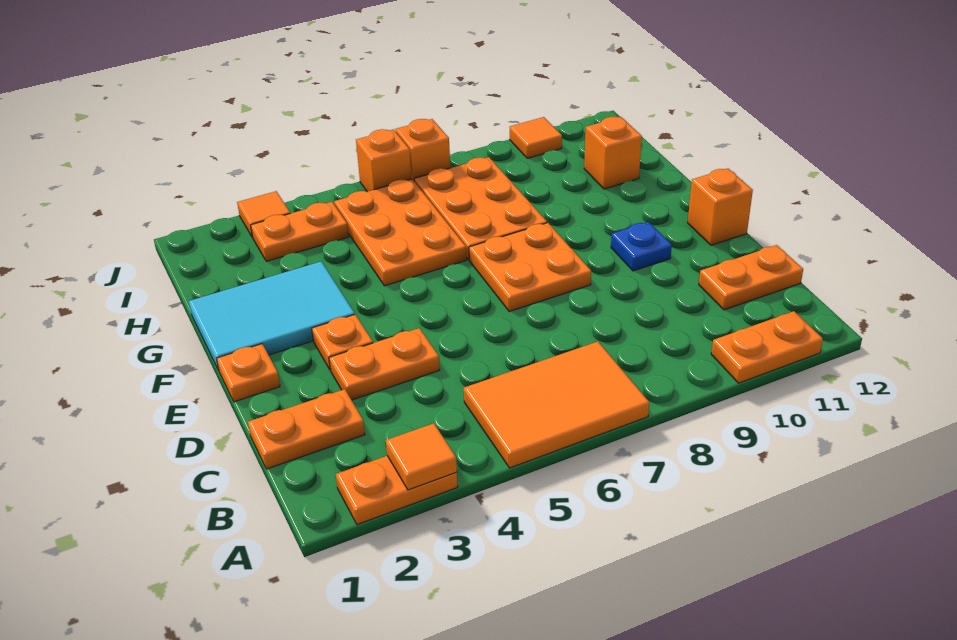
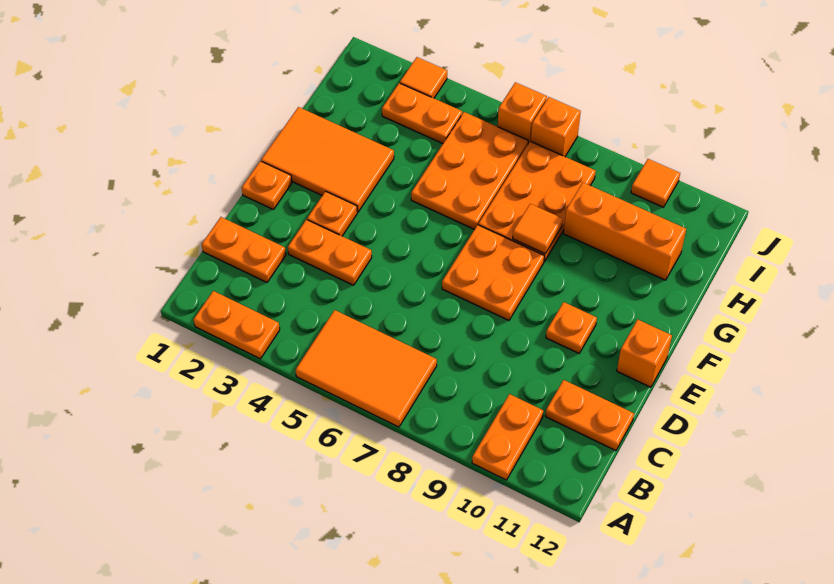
orange tile A3 level 2 -> orange tile G8 level 2
orange plate A10:A11 level 1 -> orange plate A10:B10 level 1
blue plate E10 level 1 -> orange plate E10 level 1
cyan tile F1:G3 level 1 -> orange tile F1:G3 level 1
orange brick H11 level 1 -> orange brick H9:H11 level 1

